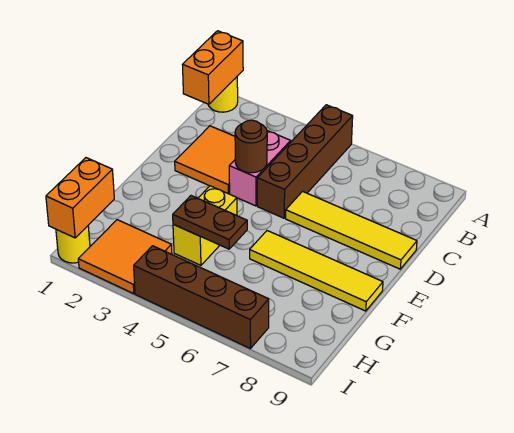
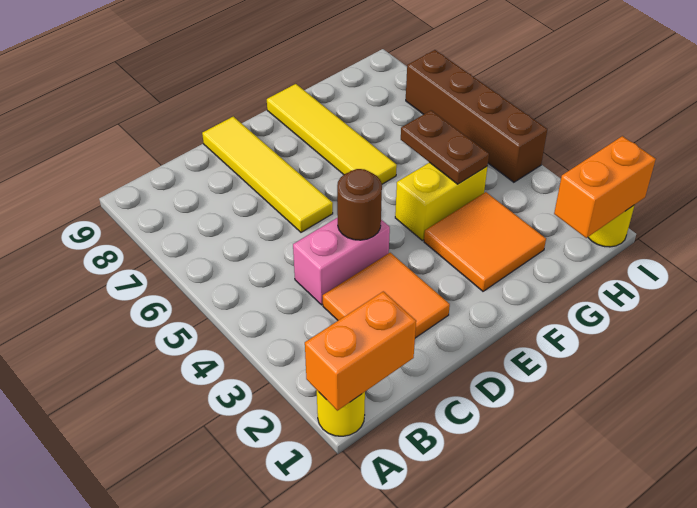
brown brick A5:D5 level 1 -> none
orange tile H2:I3 level 1 -> orange tile F2:G3 level 1

